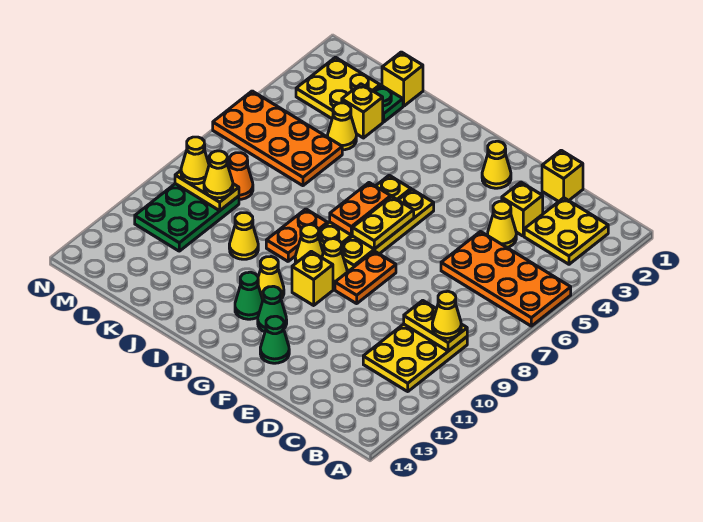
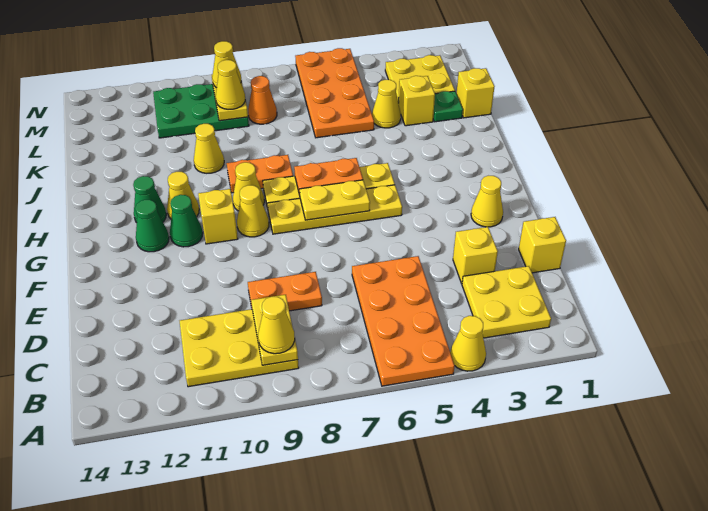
yellow cone D4 level 1 -> yellow cone A4 level 1
orange plate F8:F9 level 1 -> orange plate D8:D9 level 1
green cone F13 level 1 -> green cone G11 level 1

